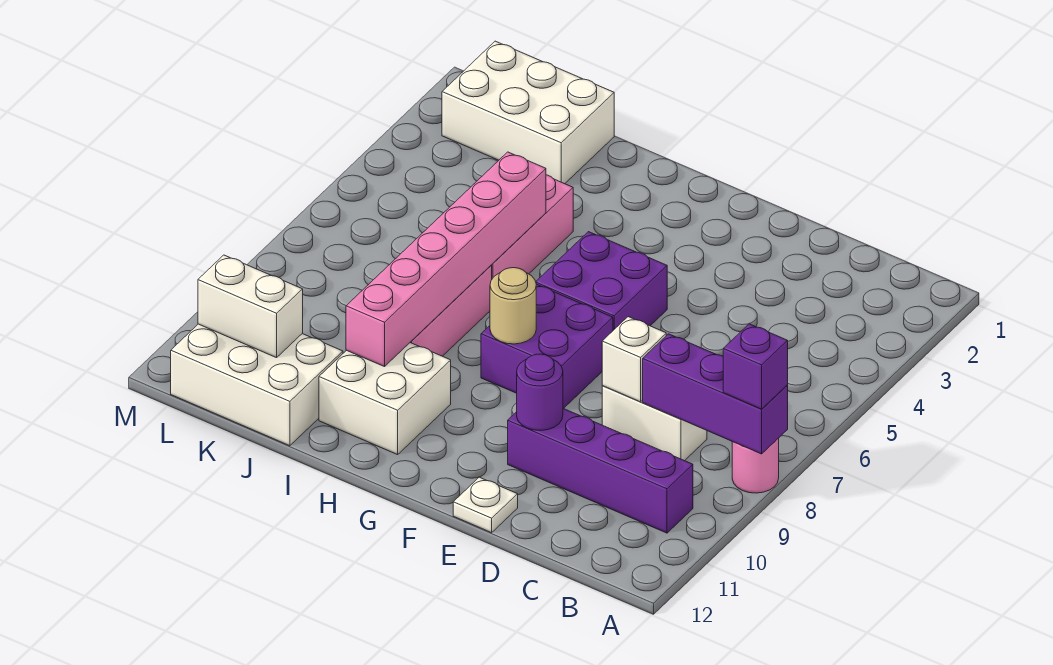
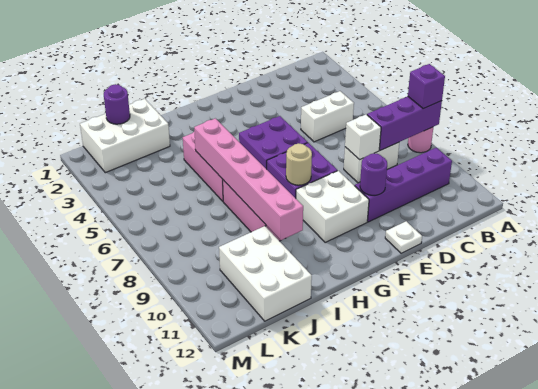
white brick H10:I11 level 1 -> white brick F9:G10 level 1
white brick J11:L12 level 1 -> white brick J10:K12 level 1
none -> purple round brick K1 level 2
white brick K11:L11 level 2 -> white brick C5:D5 level 1

